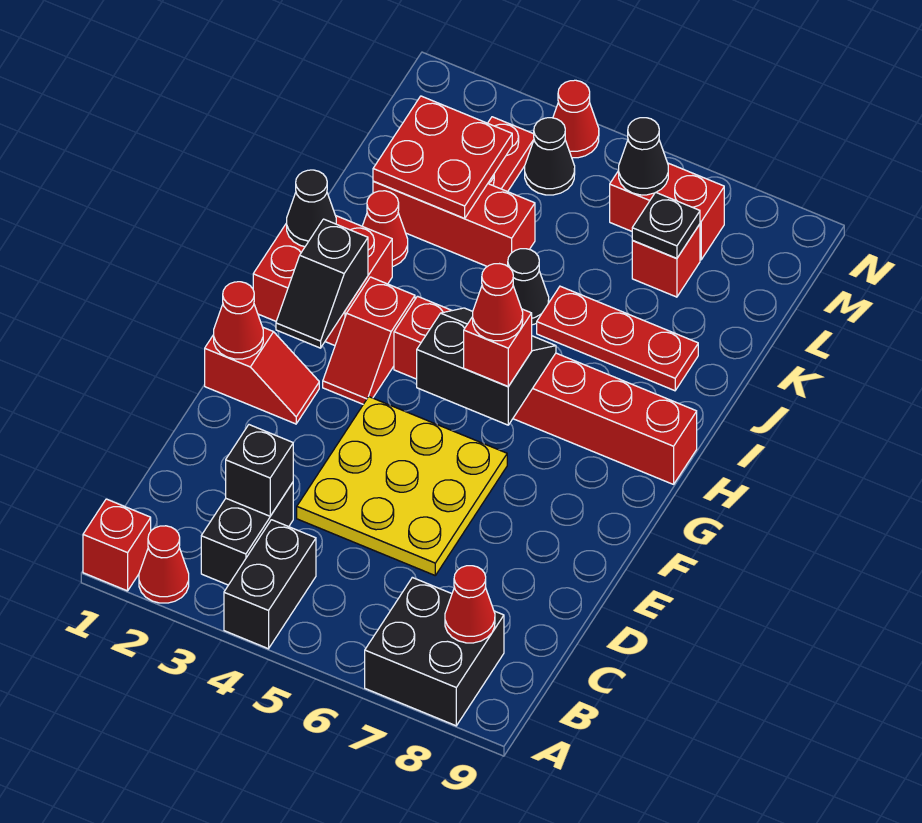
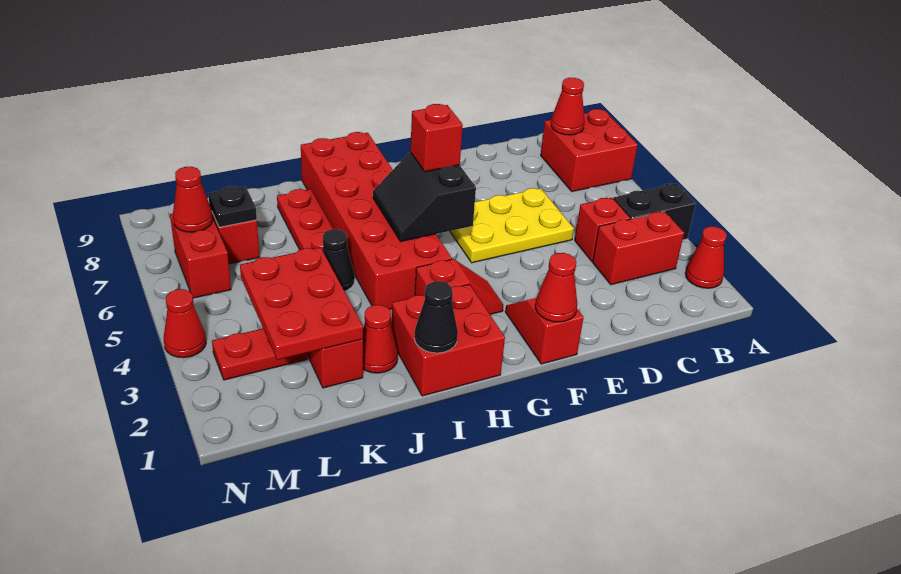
red brick A1 level 1 -> red brick C4 level 1
black brick A7:B8 level 1 -> red brick A7:B8 level 1
black brick B3:C3 level 1 -> red brick B3:C3 level 1
black brick C3 level 2 -> none
yellow plate D4:F6 level 1 -> yellow plate D5:F6 level 1
black slope G2:H2 level 2 top H -> none
red cone G6 level 4 -> red cone M7 level 2
red brick H4:H9 level 1 -> red brick H4:I9 level 1
red plate K2:L3 level 2 -> red plate K2:L4 level 2
black cone M4 level 1 -> none
black cone M6 level 2 -> none

